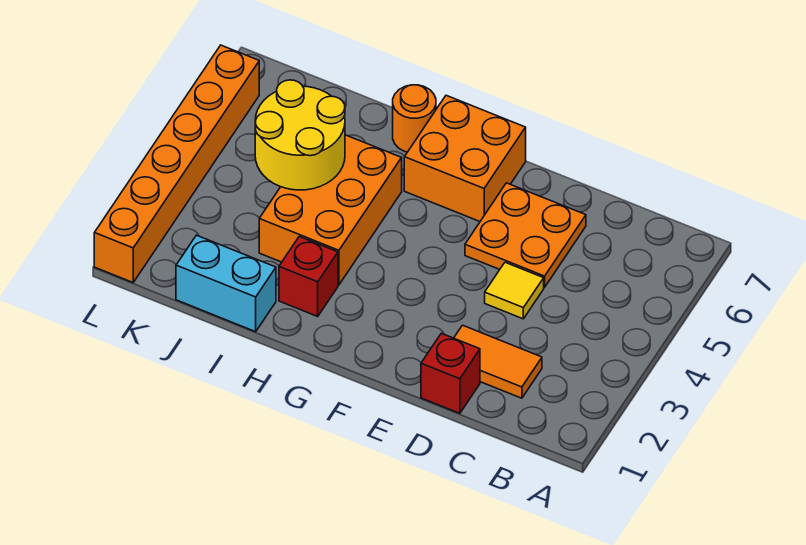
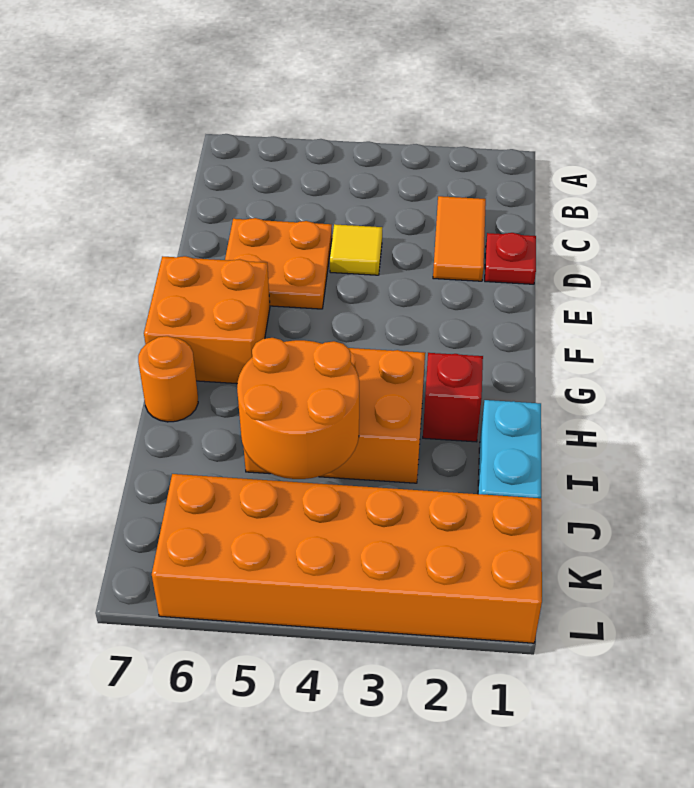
red brick D1 level 1 -> red plate D1 level 1
yellow round brick I4:J5 level 2 -> orange round brick I4:J5 level 2
orange brick L1:L6 level 1 -> orange brick K1:L6 level 1

